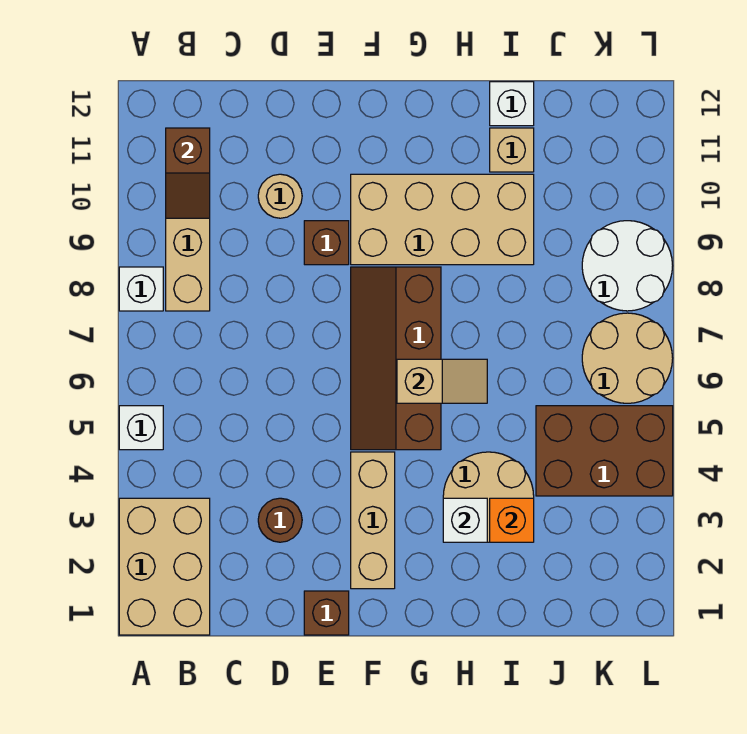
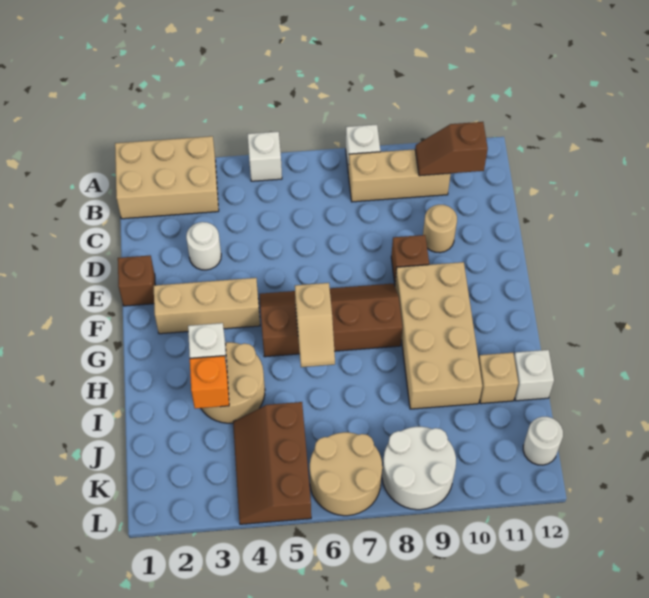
brown round brick D3 level 1 -> white round brick D3 level 1
brown brick J4:L5 level 1 -> brown slope J4:L5 level 1 top 5
none -> white round brick K12 level 1

